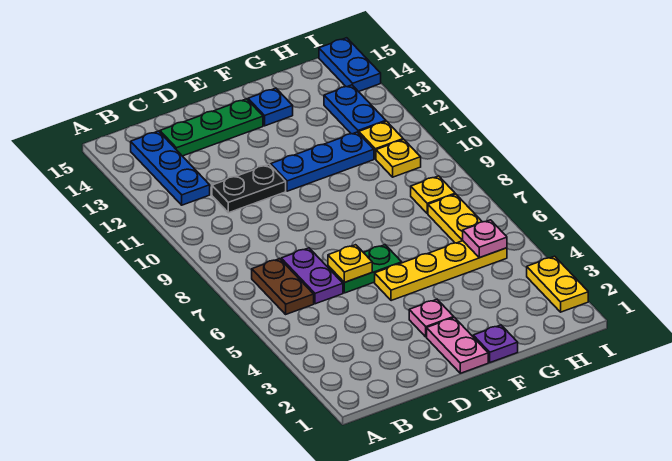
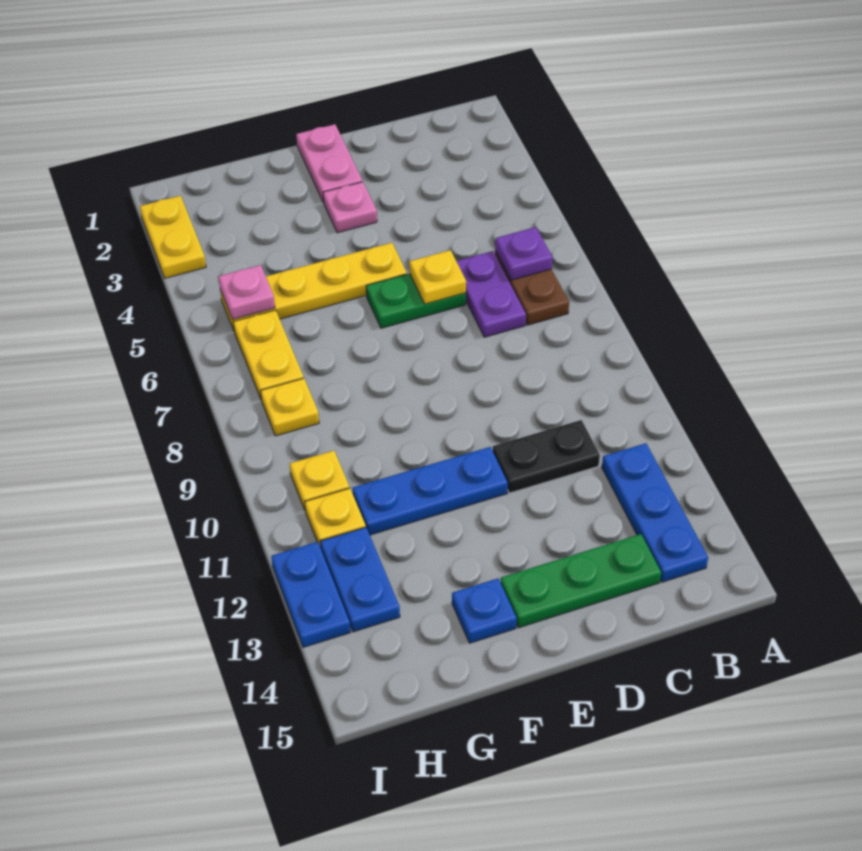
purple plate F1 level 1 -> purple plate B6 level 2
blue plate I14:I15 level 1 -> blue plate I12:I13 level 1

